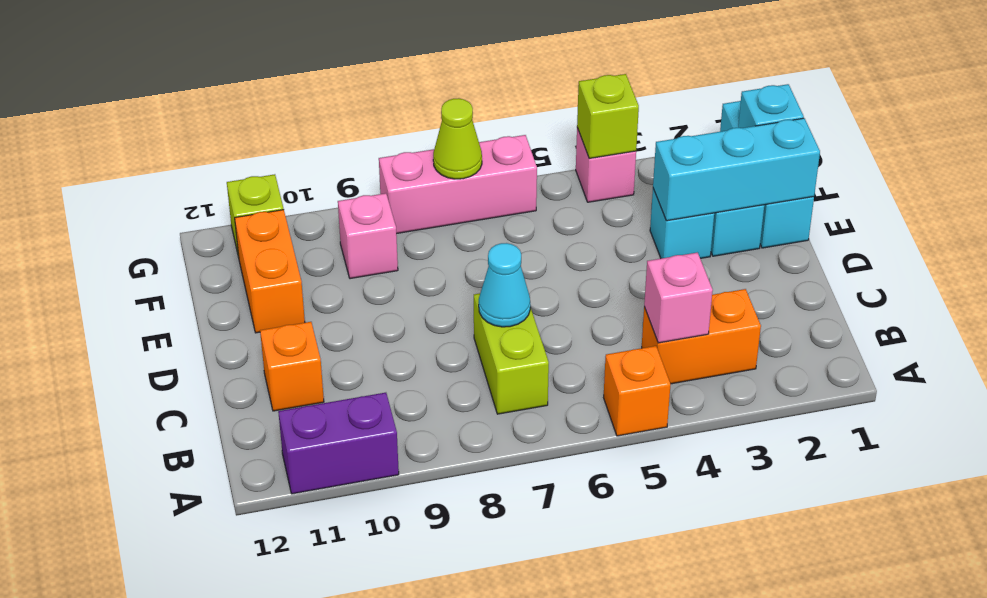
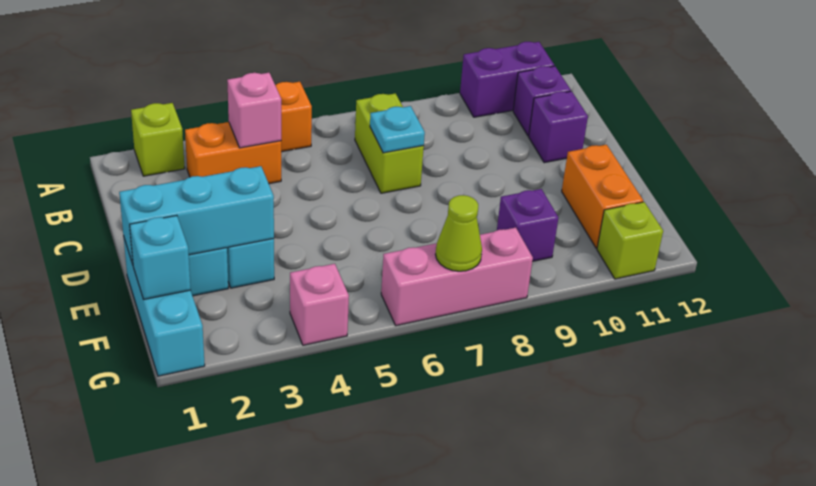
none -> purple brick B11 level 1
cyan cone C7 level 2 -> cyan plate C7 level 2
orange brick C11 level 1 -> purple brick C11 level 1
pink brick F9 level 1 -> purple brick F9 level 1
lime brick G4 level 2 -> lime brick A2 level 1

